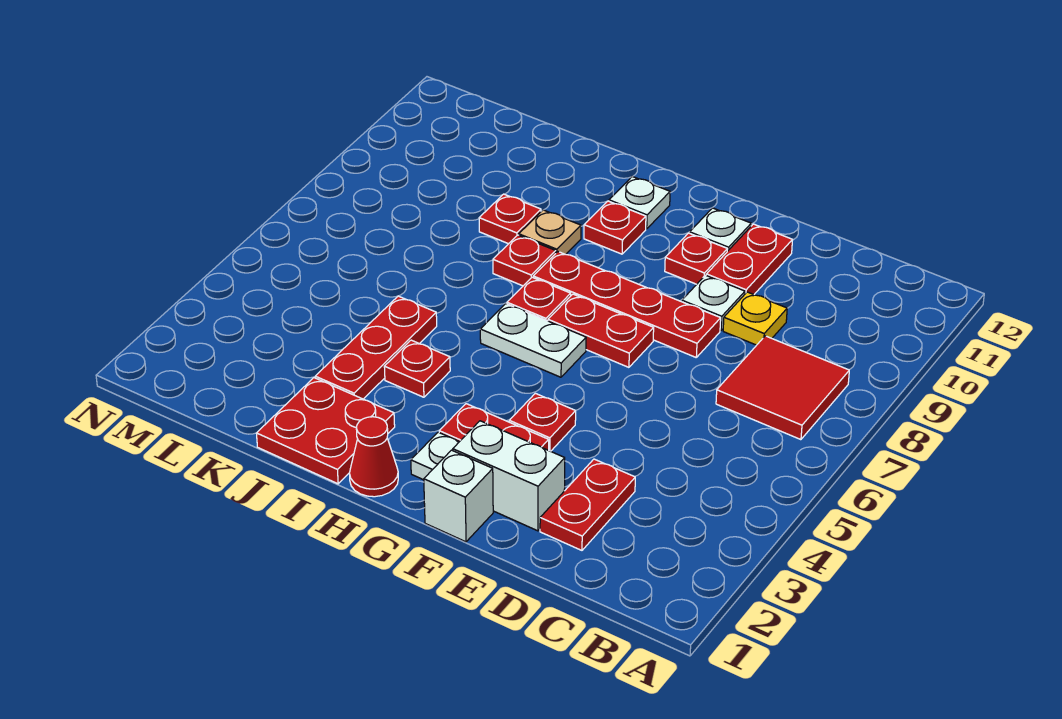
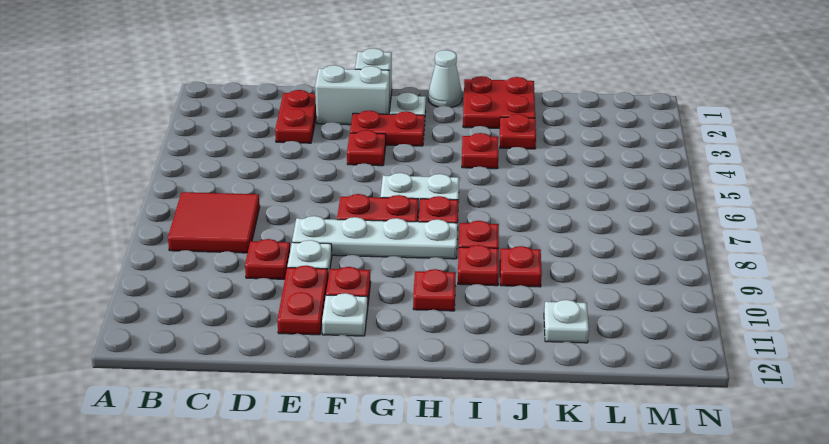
yellow plate D9 level 1 -> red plate D9 level 1
red plate E8:H8 level 1 -> white plate E8:H8 level 1
red cone H1 level 1 -> white cone H1 level 1
white plate H11 level 1 -> white plate K11 level 1
tan plate I9 level 1 -> red plate I9 level 1
red plate J3:J5 level 1 -> red plate J3 level 1

